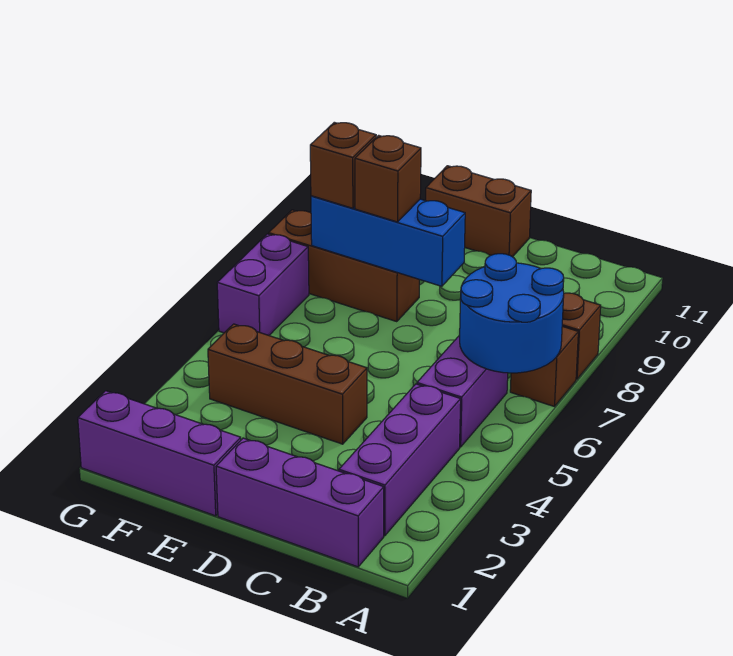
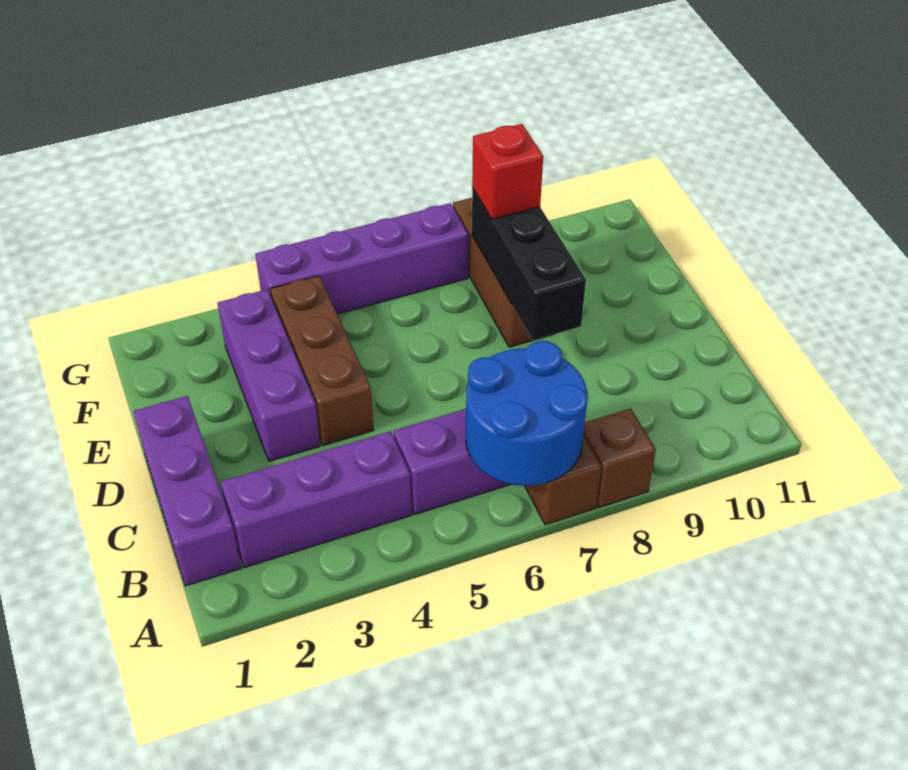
blue brick D8:F8 level 2 -> black brick D8:F8 level 2
brown brick D11:E11 level 1 -> none
purple brick E1:G1 level 1 -> purple brick D3:F3 level 1
brown brick E8 level 3 -> none
brown brick F8 level 3 -> red brick F8 level 3
purple brick G6:G7 level 1 -> purple brick G4:G7 level 1

